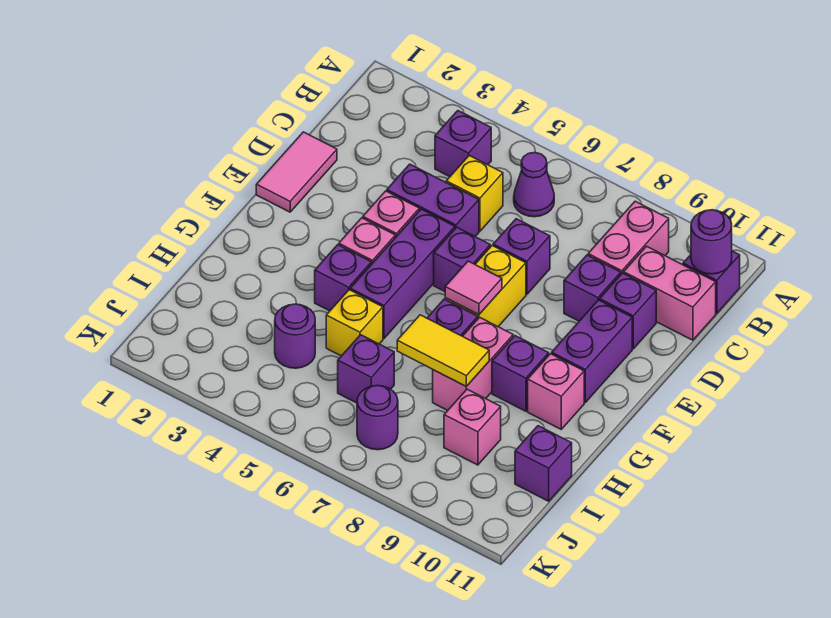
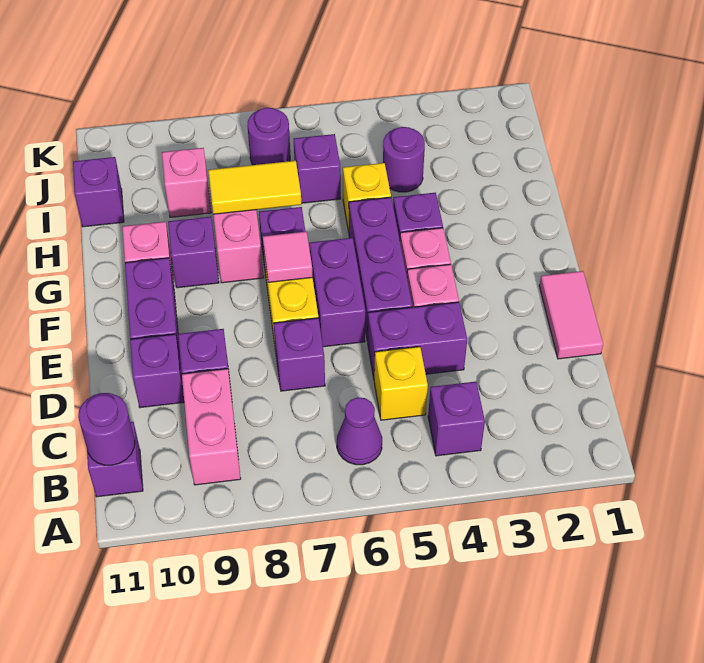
pink brick C10:C11 level 1 -> none
purple brick E6 level 1 -> purple brick E6:F6 level 1

